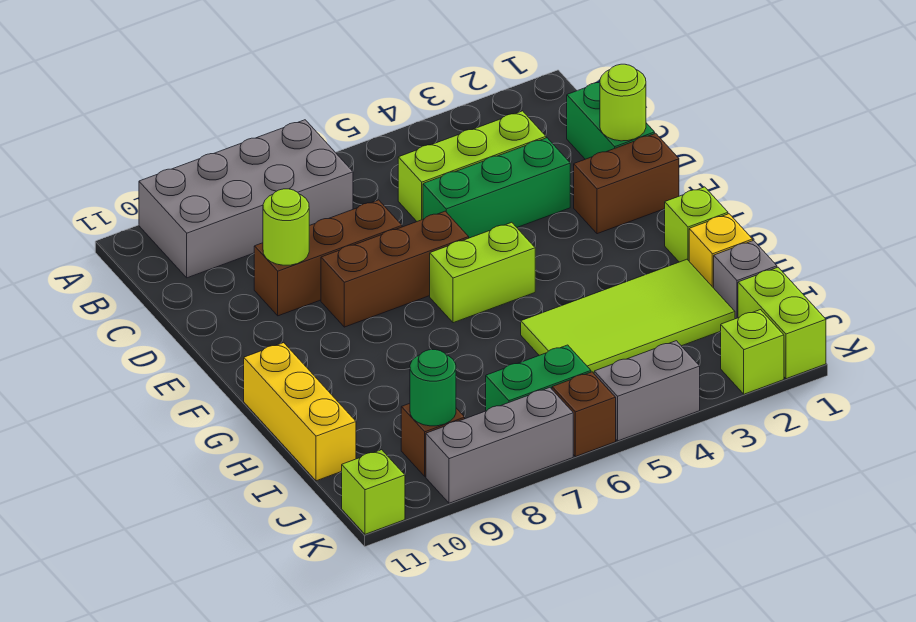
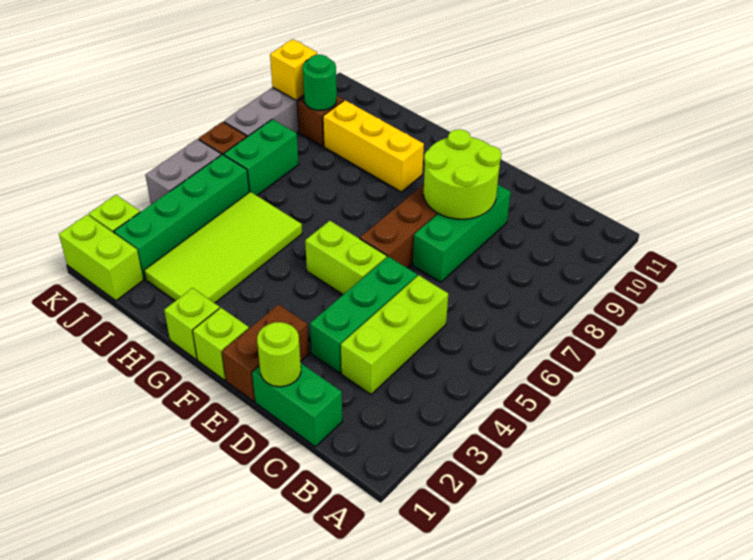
grey brick A7:B10 level 1 -> none
brown brick D7:D9 level 1 -> green brick D7:D9 level 1
lime round brick D9 level 2 -> lime round brick D8:E9 level 2
lime brick F5:F6 level 1 -> lime brick E5:F5 level 1
yellow brick G11:I11 level 1 -> yellow brick G9:I9 level 1
yellow brick H1 level 1 -> yellow brick K9 level 2
grey brick I1 level 1 -> none
none -> green brick J2:J5 level 1
lime brick K11 level 1 -> lime brick F1 level 1

